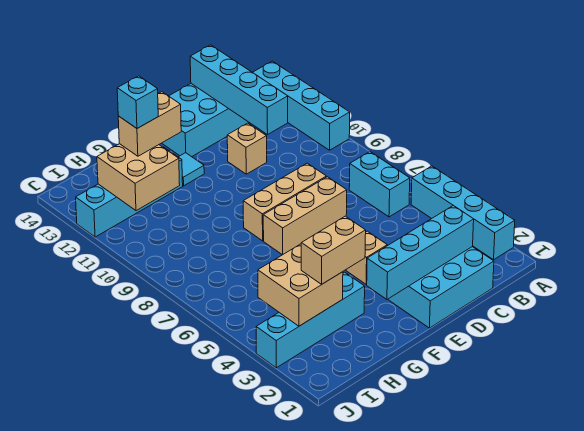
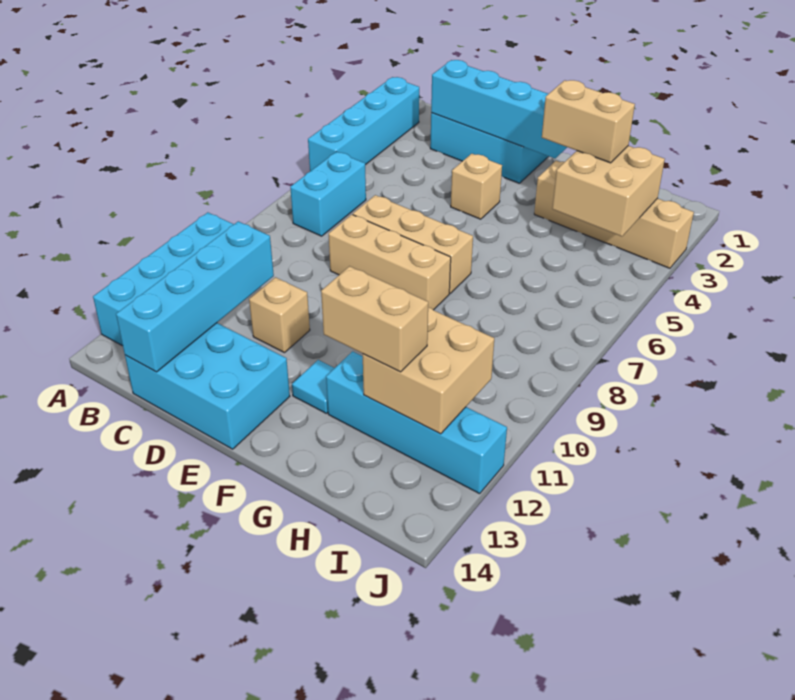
cyan brick G3:J3 level 1 -> tan brick G3:J3 level 1
cyan brick H12 level 4 -> none

